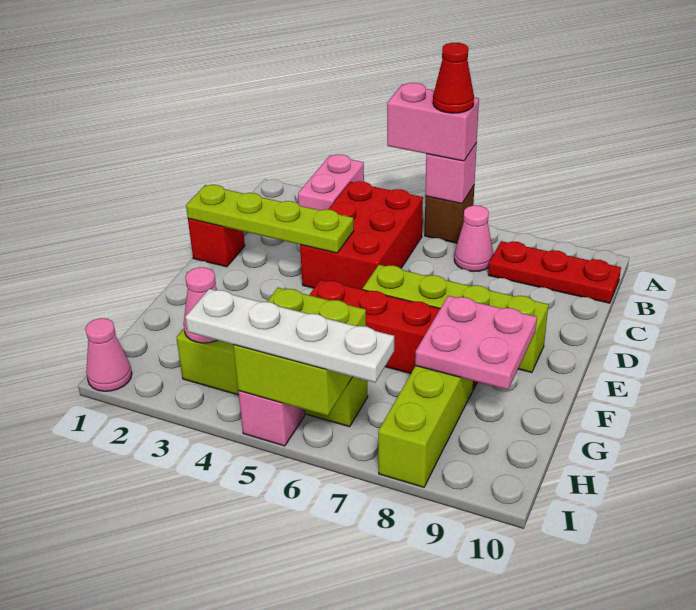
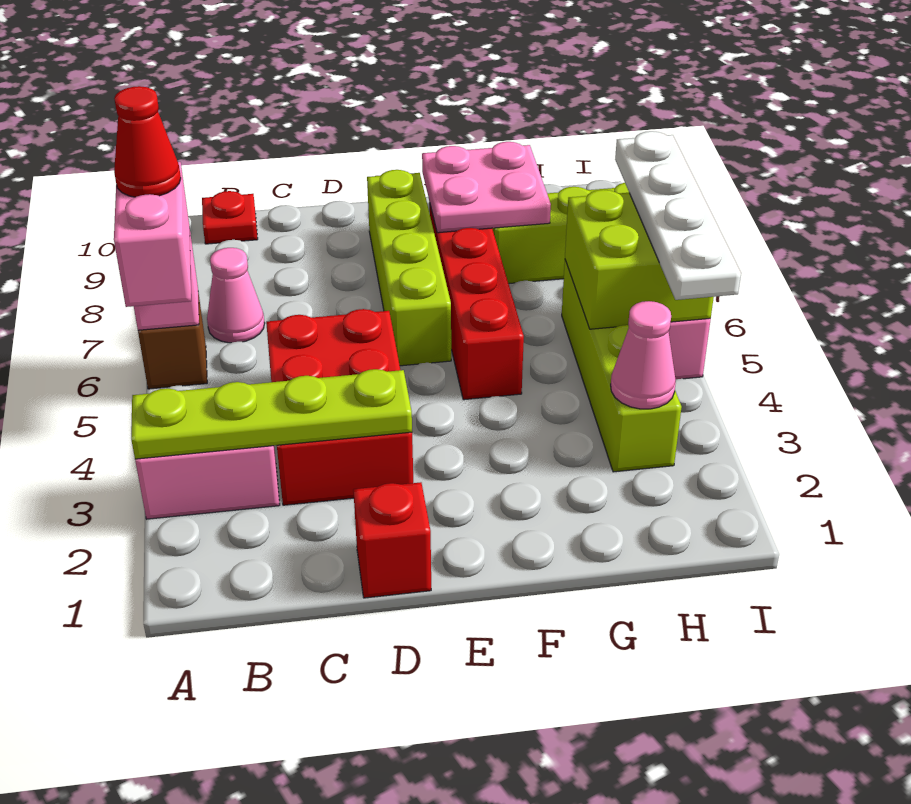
red brick B4:D5 level 1 -> red brick C3:D5 level 1
red plate B8:B10 level 1 -> red plate B10 level 1
lime plate D1:D4 level 2 -> lime plate A3:D3 level 2
pink cone I1 level 1 -> none

